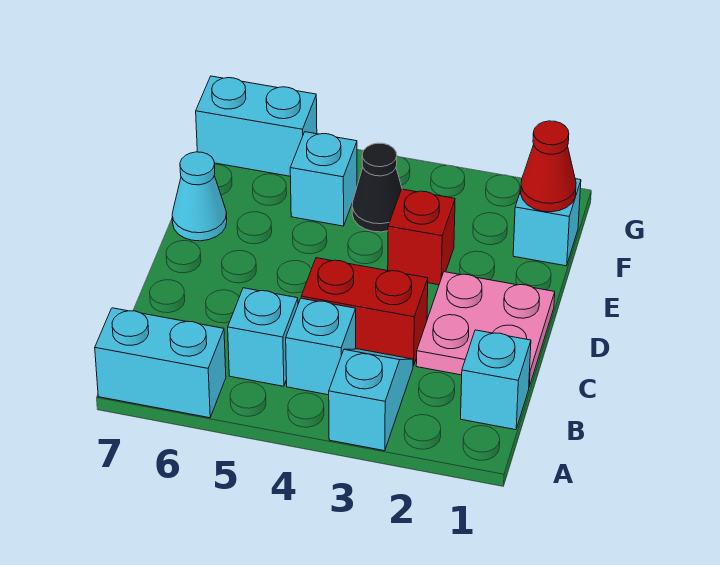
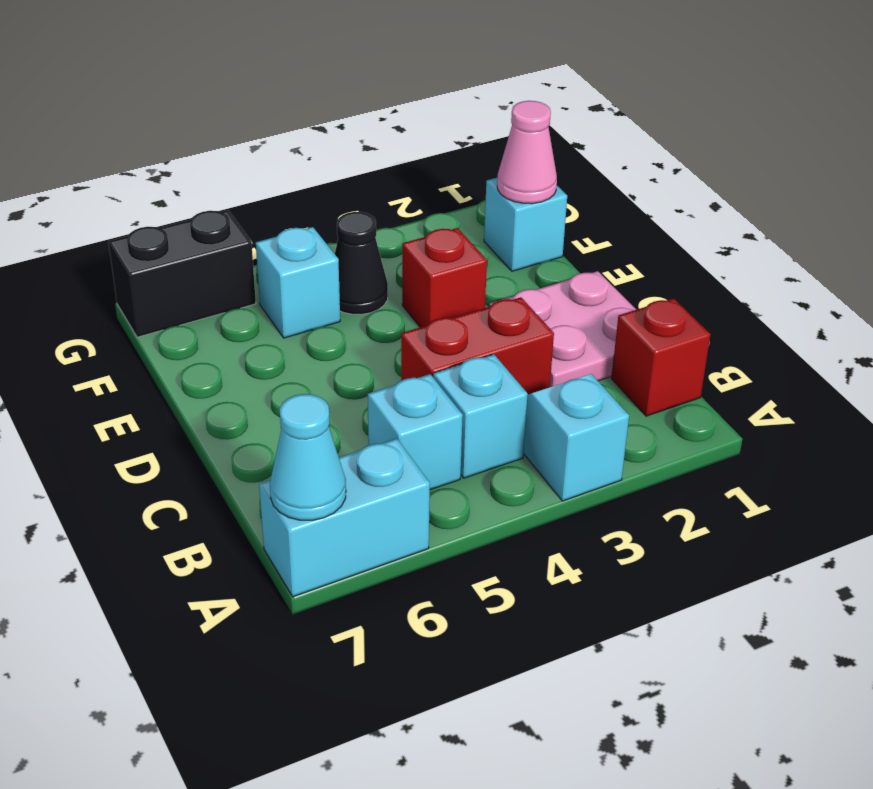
cyan brick B1 level 1 -> red brick B1 level 1
cyan cone E7 level 1 -> cyan cone A7 level 2
red cone F1 level 2 -> pink cone F1 level 2
cyan brick G6:G7 level 1 -> black brick G6:G7 level 1

